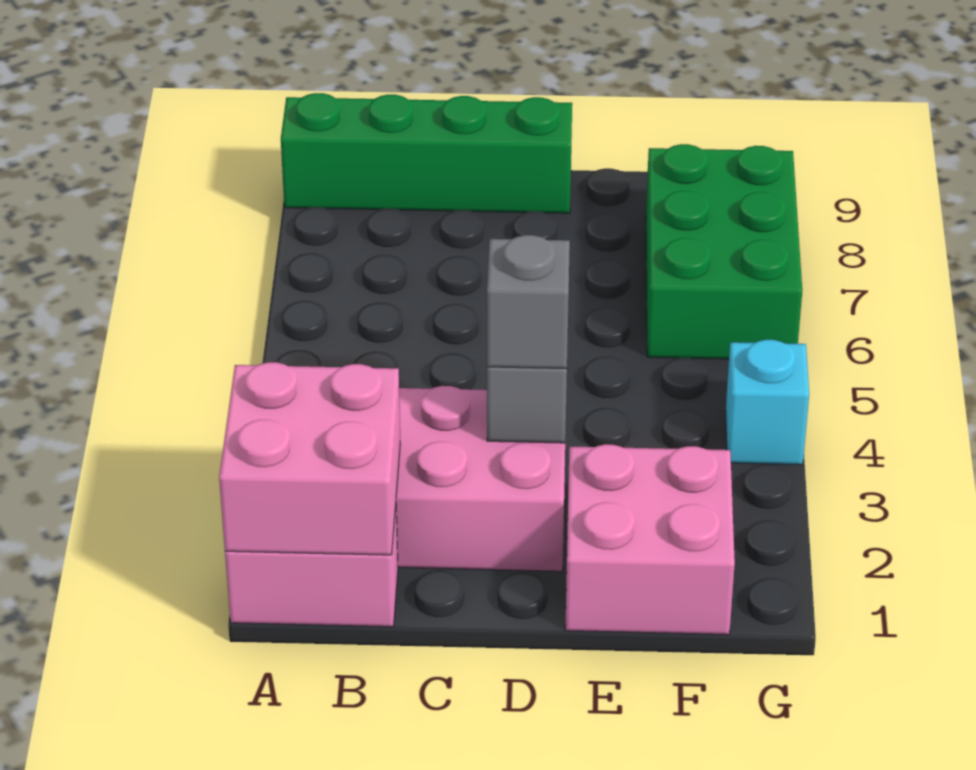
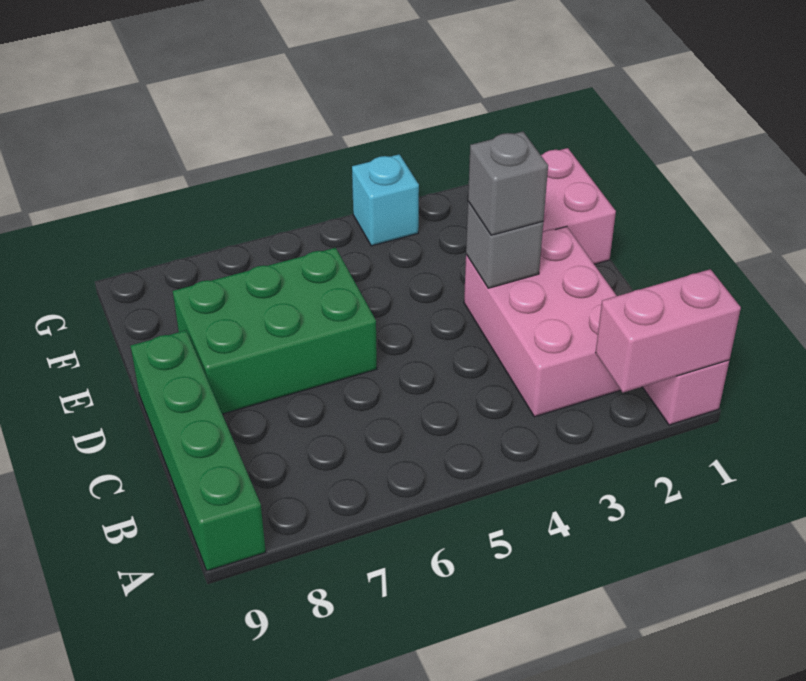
pink brick A1:B2 level 2 -> pink brick A1:A2 level 2
green brick F6:G8 level 1 -> green brick D6:E8 level 1

